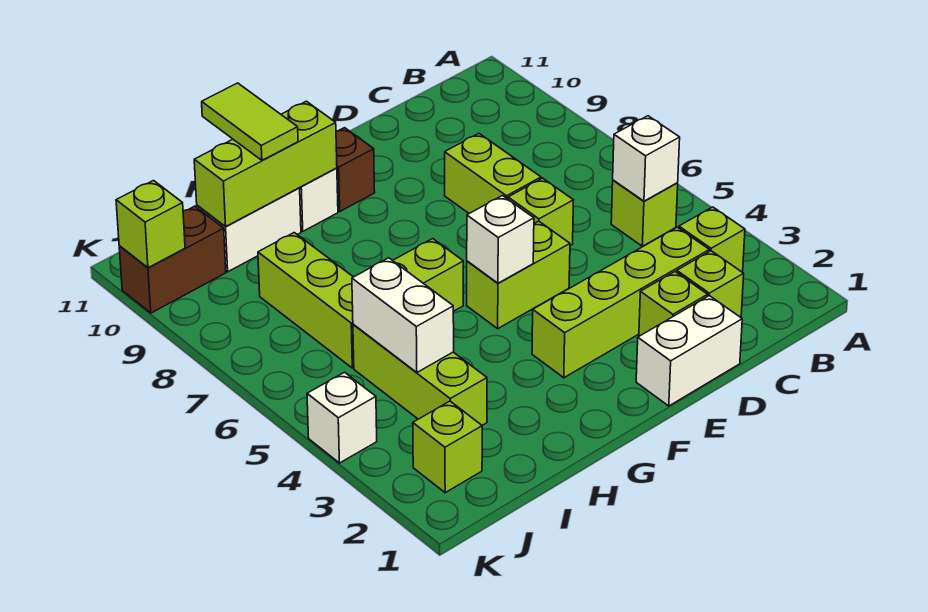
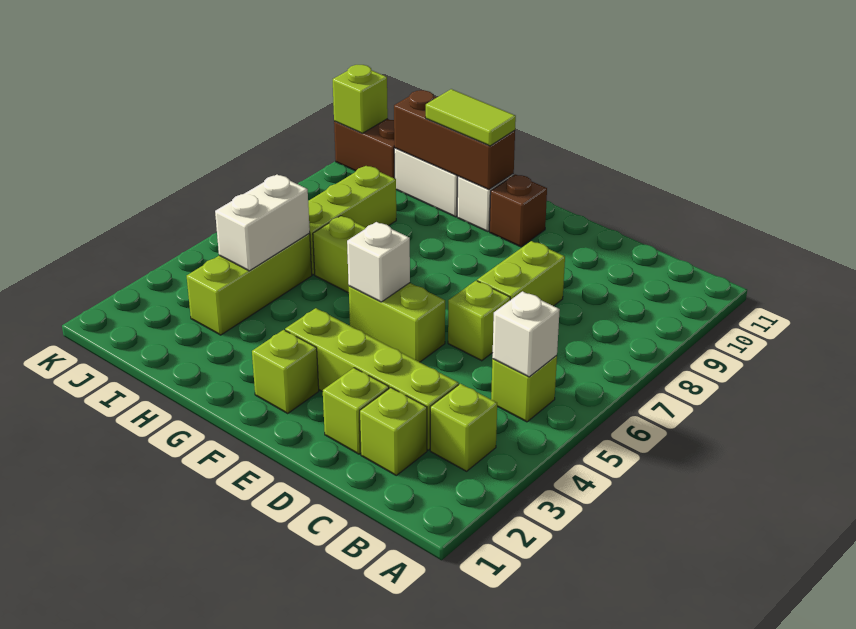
white brick D1:E1 level 1 -> none
lime brick G10:I10 level 2 -> brown brick G10:I10 level 2
lime tile H10:H11 level 3 -> lime tile G10:H10 level 3
lime brick J2 level 1 -> lime brick F2 level 1
white brick K4 level 1 -> none

